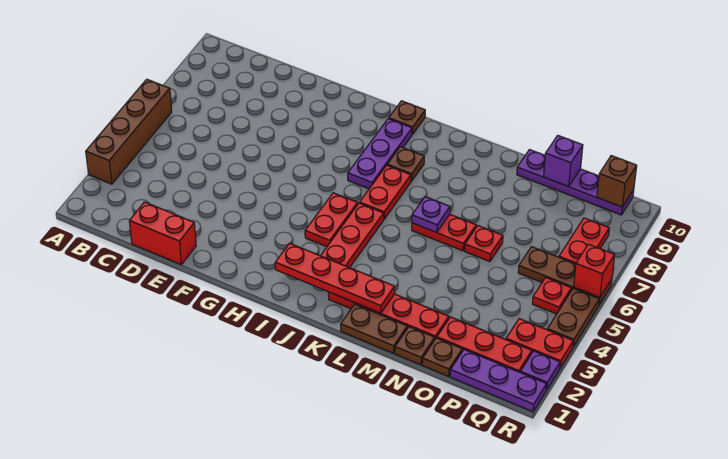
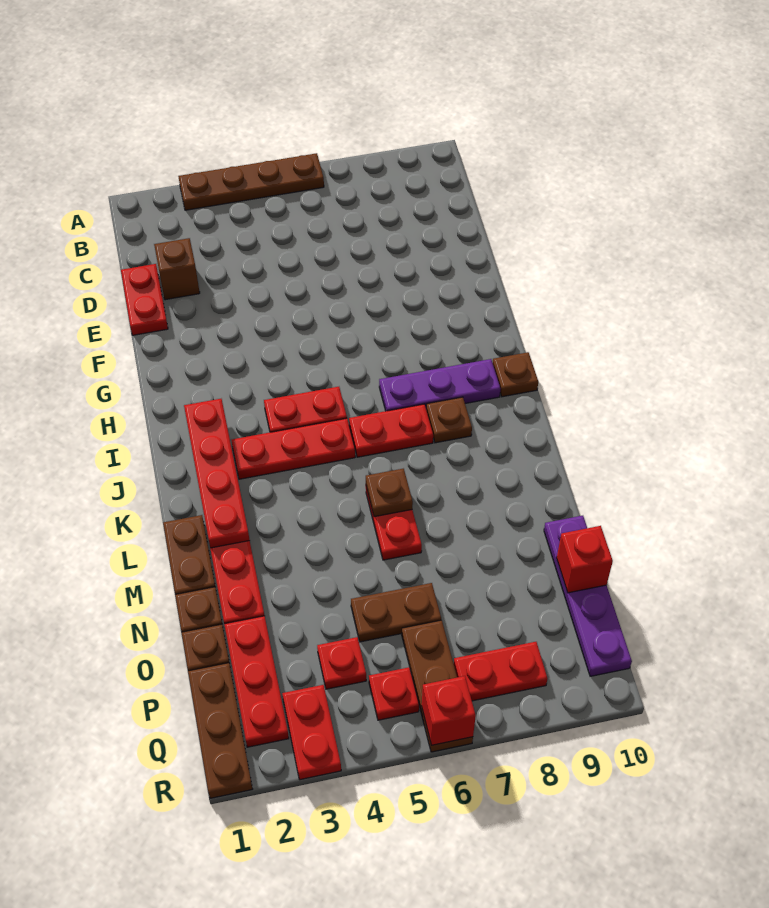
brown brick A3:A6 level 1 -> brown plate A3:A6 level 1
red brick D1:E1 level 1 -> red plate D1:E1 level 1
purple plate L6 level 2 -> brown plate L6 level 2
red plate N6 level 1 -> red plate P4 level 1
purple brick O10 level 2 -> red brick O10 level 2
purple plate P1:R1 level 1 -> brown plate P1:R1 level 1
brown brick Q10 level 2 -> brown brick D2 level 1
purple plate R2 level 1 -> none
brown plate R4:R5 level 1 -> brown plate O5:O6 level 1

